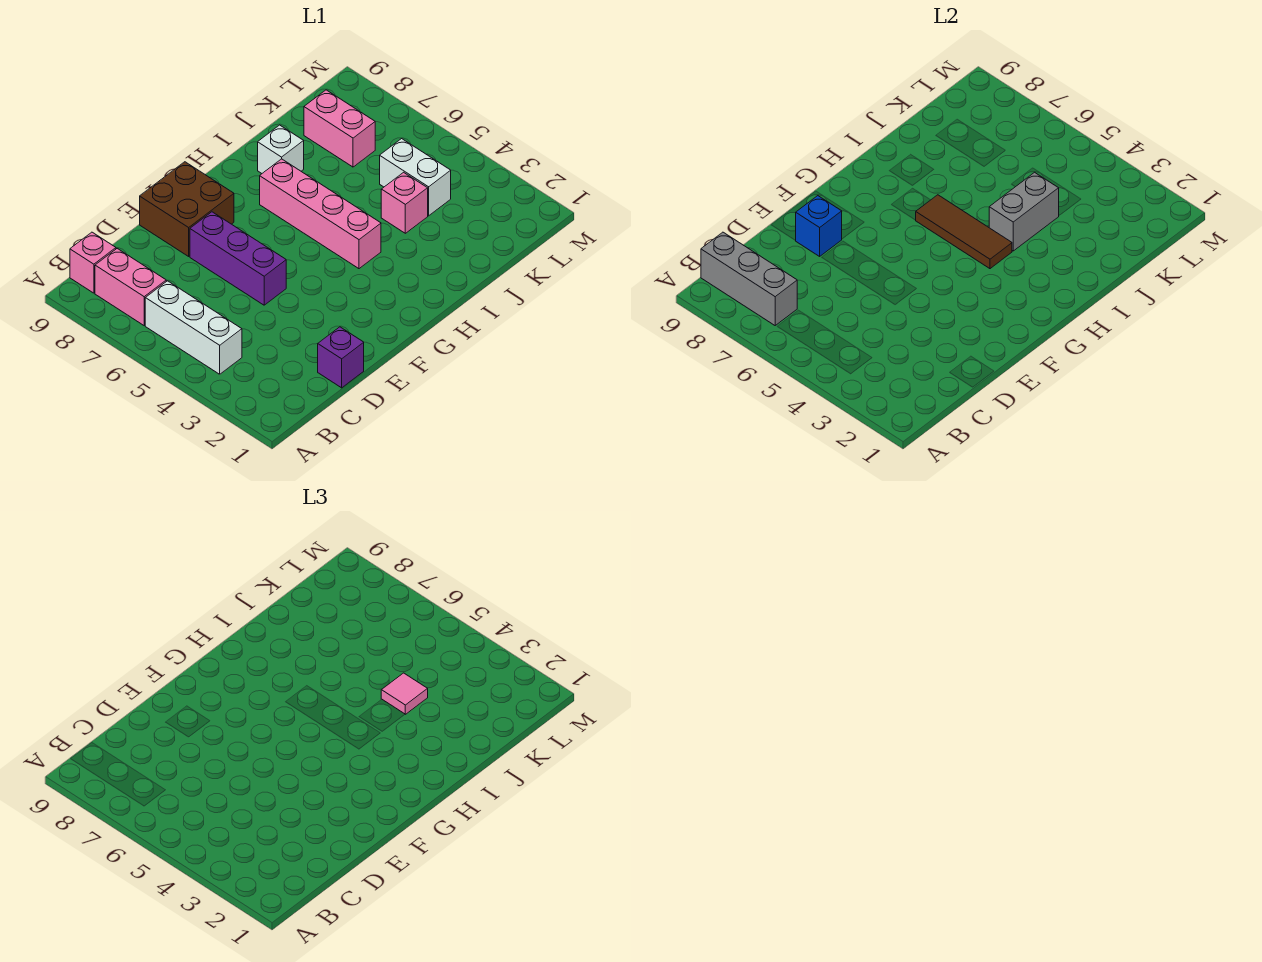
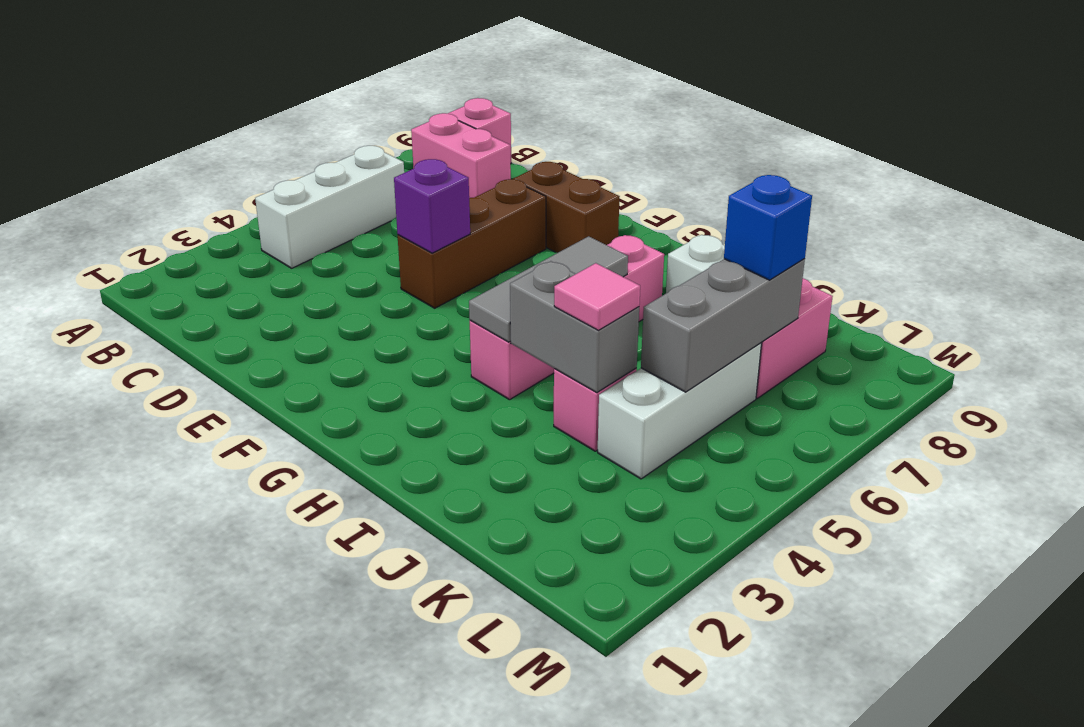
pink brick B7:B8 level 1 -> pink brick B8:C8 level 1
grey brick B7:B9 level 2 -> grey brick K5:K7 level 2
purple brick D1 level 1 -> purple brick E5 level 2
purple brick E5:E7 level 1 -> brown brick E5:E7 level 1
brown brick E8:F9 level 1 -> brown brick E8:F8 level 1
blue brick E8 level 2 -> blue brick K7 level 3
brown tile H4:H6 level 2 -> grey tile H4:H6 level 2
white brick K4:K5 level 1 -> white brick K4:K6 level 1

